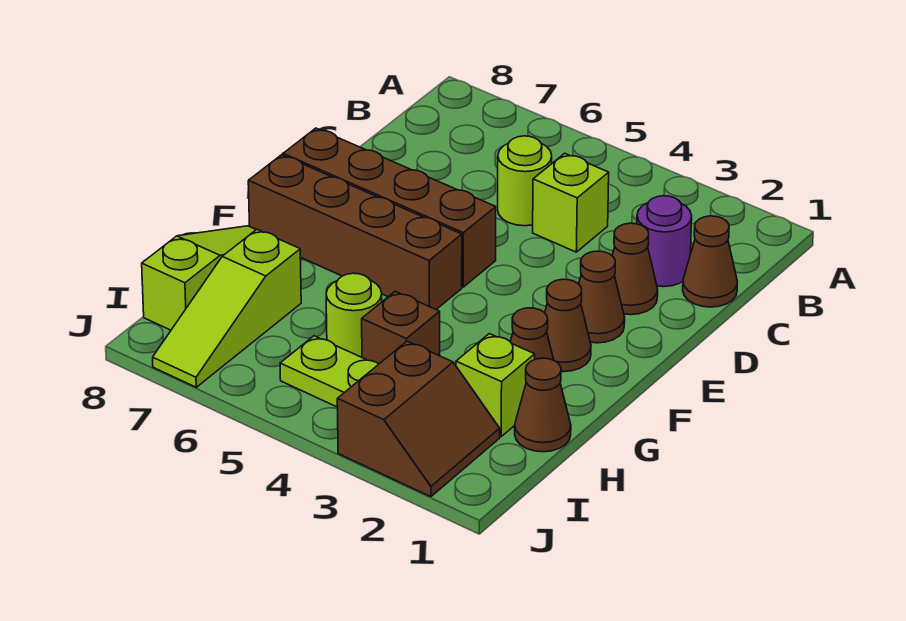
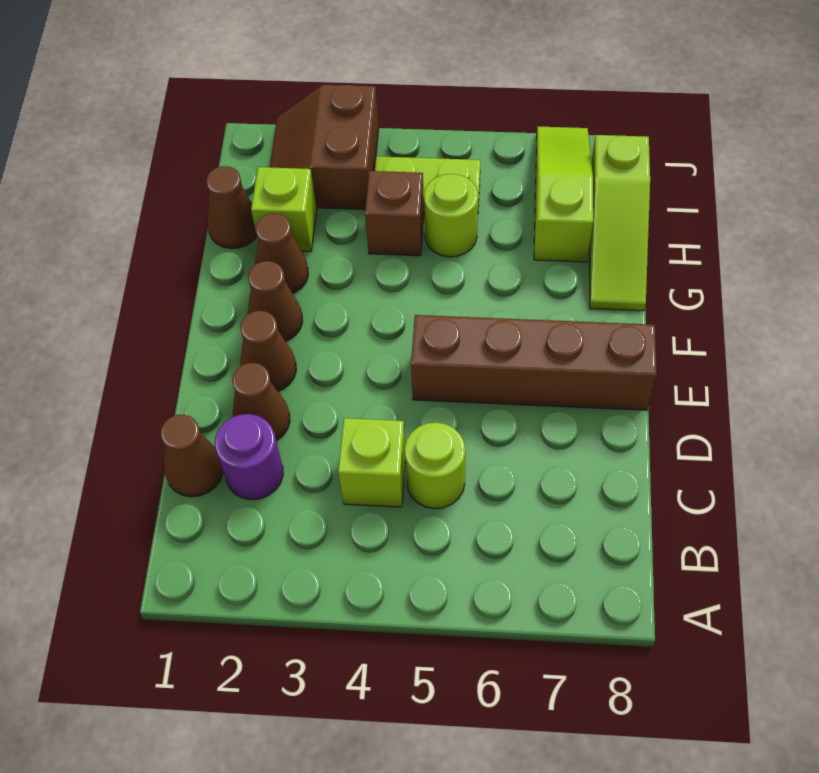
brown brick F5:F8 level 1 -> none

